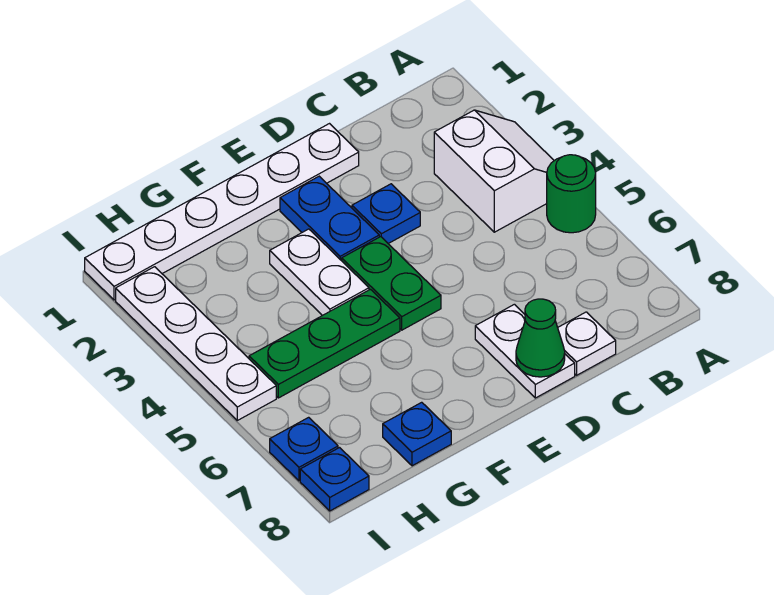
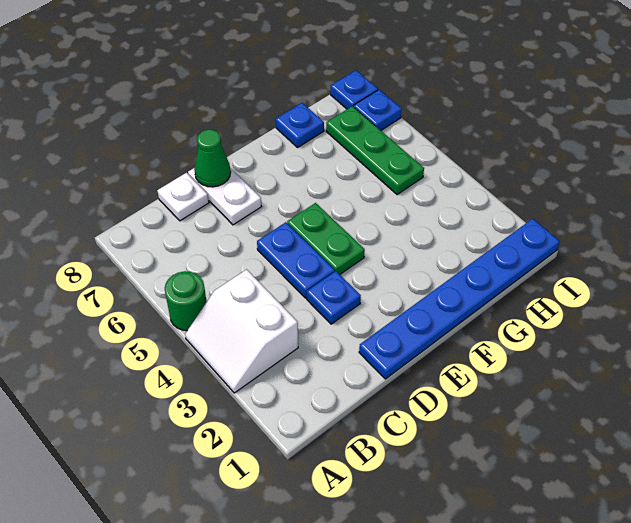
white plate D1:I1 level 1 -> blue plate D1:I1 level 1
blue plate E2:E3 level 1 -> blue plate D4:D5 level 1
white plate F3:F4 level 1 -> none
green plate F5:H5 level 1 -> green plate H5:H7 level 1
white plate I2:I5 level 1 -> none

